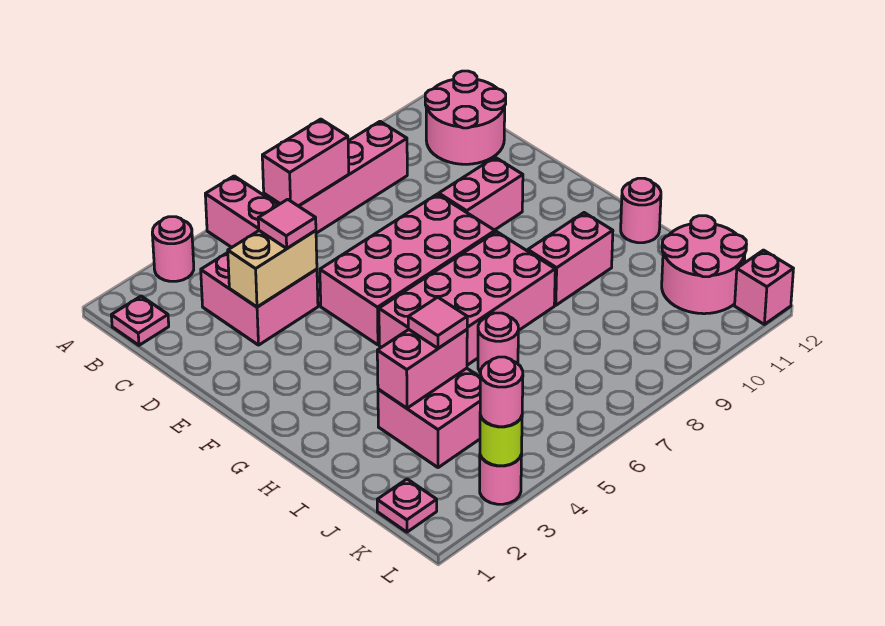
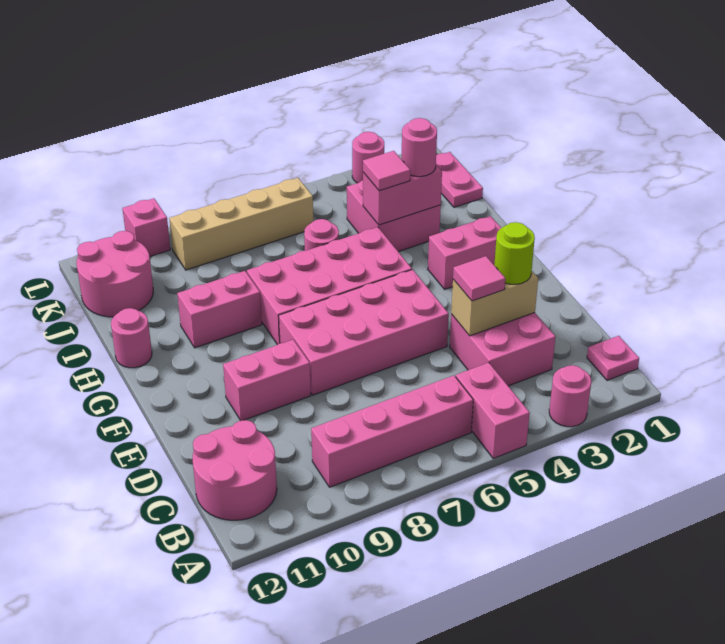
pink brick B6:B7 level 2 -> pink brick G2:G3 level 1
pink plate K1 level 1 -> pink plate J1:K1 level 1
none -> tan brick K6:K9 level 1
lime round brick L3 level 2 -> lime round brick D3 level 3
pink round brick L3 level 3 -> pink round brick I3 level 3
pink brick L12 level 1 -> pink brick L10 level 1

